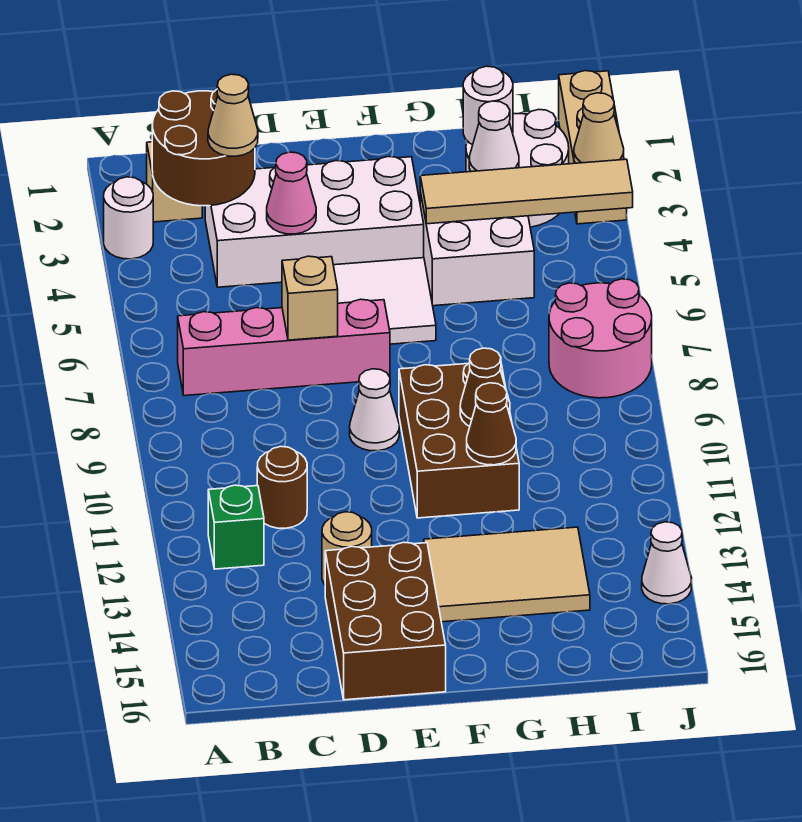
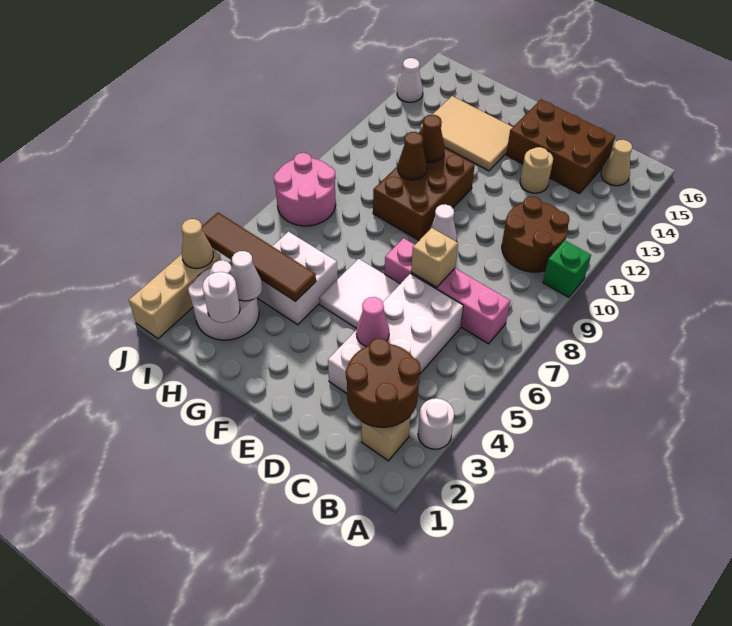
green brick B12 level 1 -> green brick A10 level 1
white brick C3:F4 level 1 -> white brick C3:D6 level 1
tan cone C3 level 3 -> tan cone B15 level 1
brown round brick C11 level 1 -> brown round brick B10:C11 level 1
brown brick D14:E16 level 1 -> brown brick C14:E15 level 1
tan tile G4:J4 level 2 -> brown tile G4:J4 level 2

